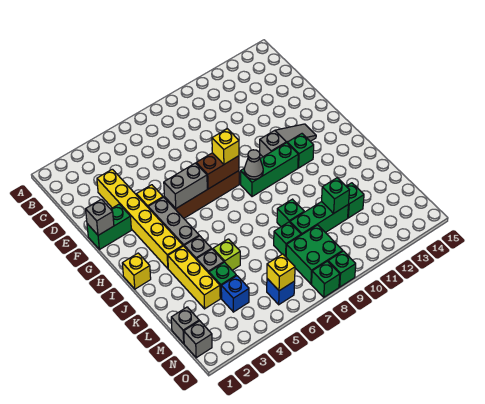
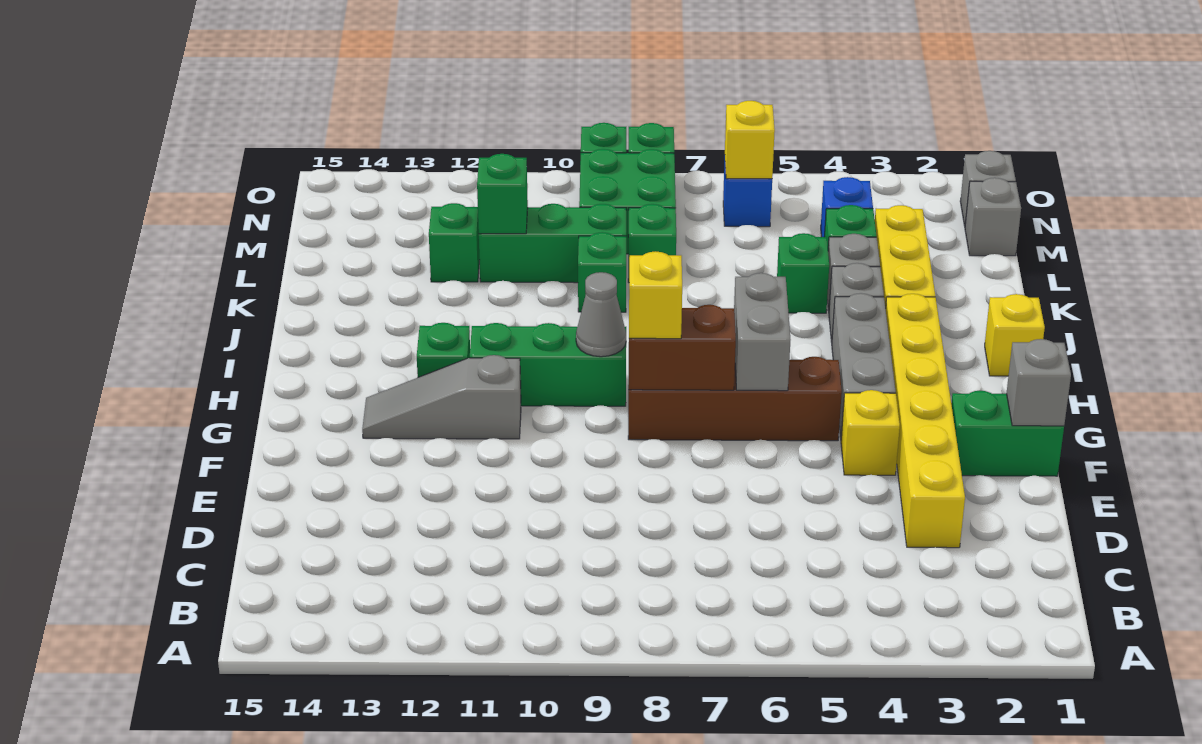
grey brick G5:G6 level 2 -> grey brick G6:H6 level 2
lime brick K5 level 1 -> green brick K5 level 1

